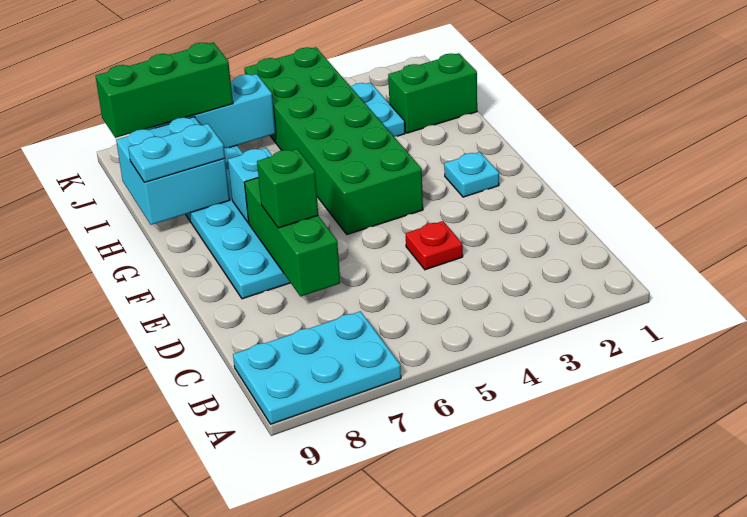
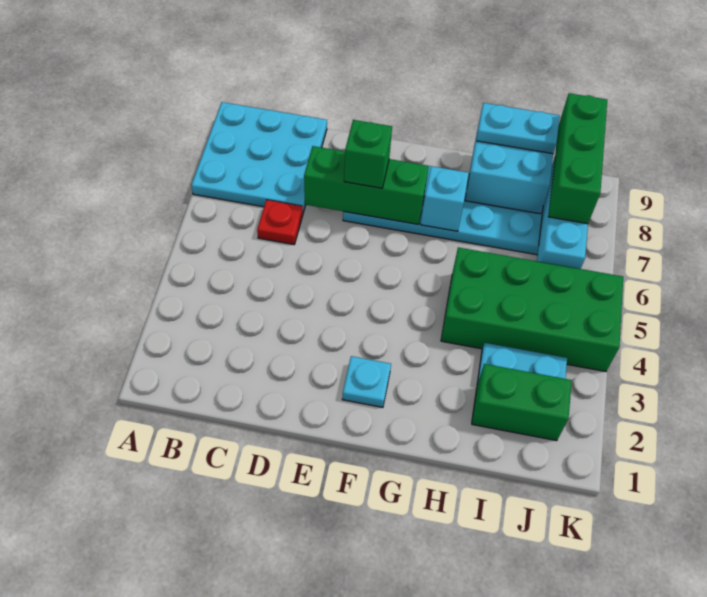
cyan plate A7:B9 level 1 -> cyan plate A7:C9 level 1
red plate D4 level 1 -> red plate C6 level 1
green brick F4:K5 level 1 -> green brick H4:K5 level 1
cyan plate H8:H9 level 3 -> cyan plate H9:I9 level 3
green brick I1:I2 level 1 -> green brick I2:J2 level 1

